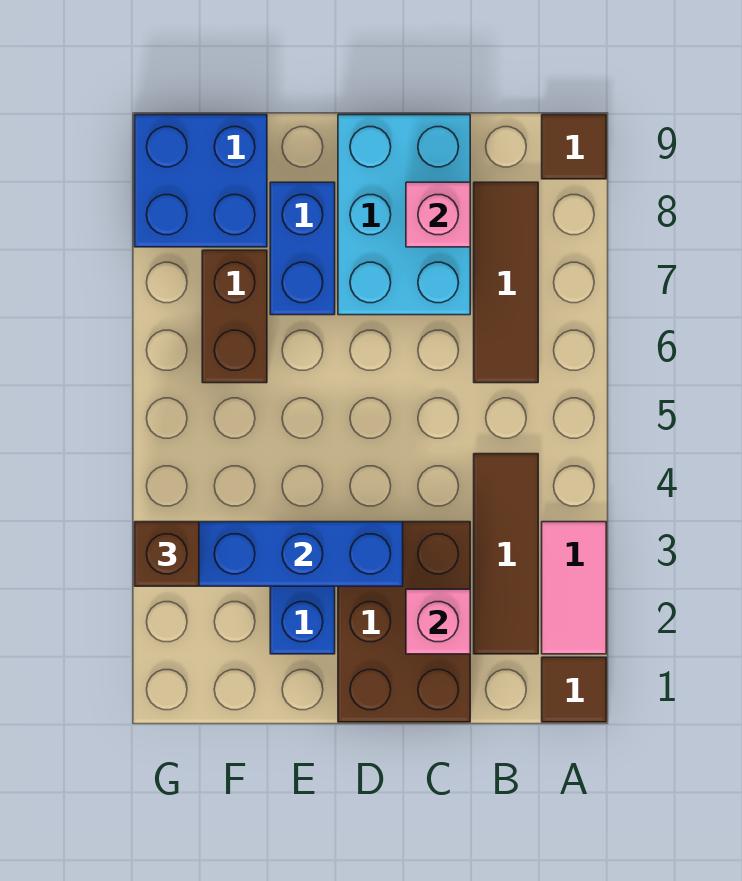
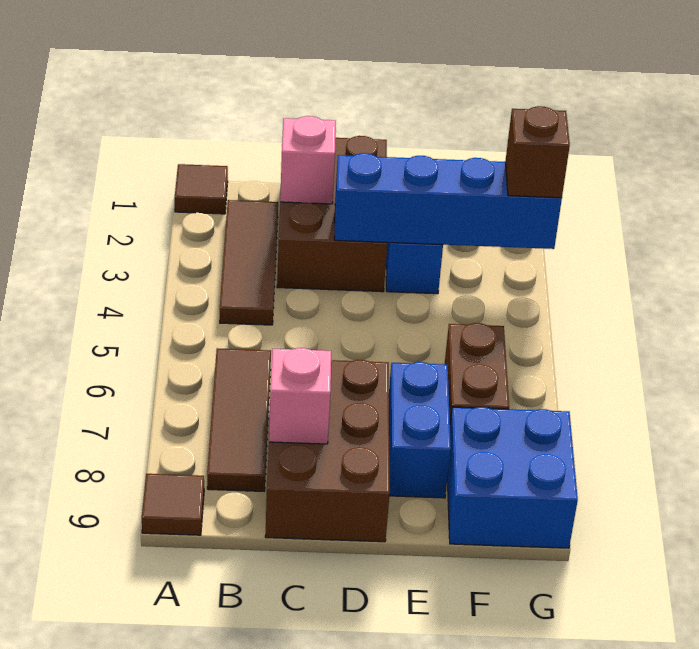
pink tile A2:A3 level 1 -> none
cyan brick C7:D9 level 1 -> brown brick C7:D9 level 1

